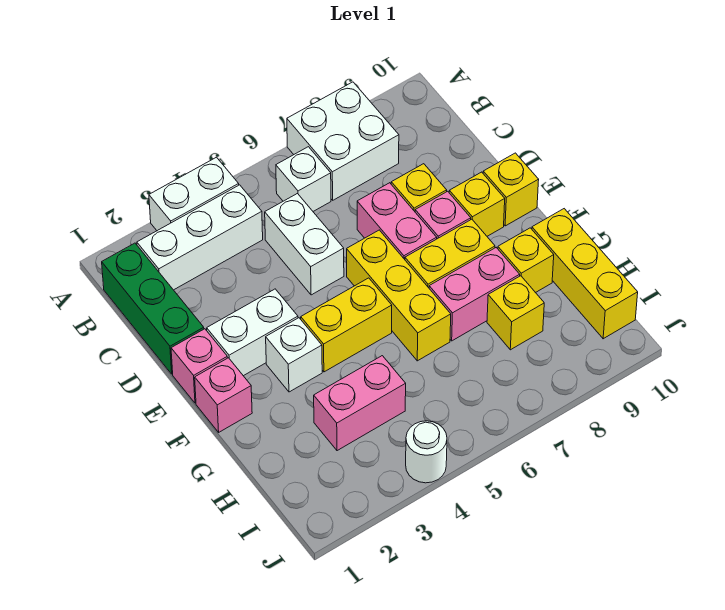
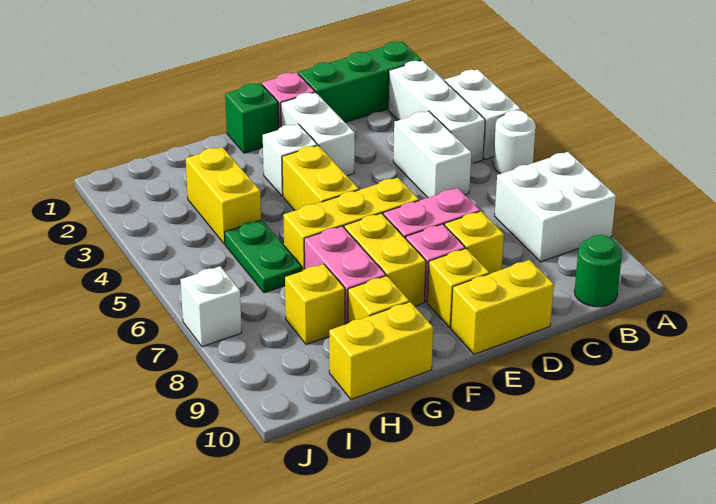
white brick B6 level 1 -> white brick J7 level 1
none -> green round brick B10 level 1
white brick C5:D5 level 1 -> white brick C4:C5 level 1
yellow brick E10 level 1 -> yellow brick D10:E10 level 1
pink brick F1 level 1 -> green brick F1 level 1
yellow brick G10:I10 level 1 -> yellow brick G10:H10 level 1
pink brick H3:H4 level 1 -> yellow brick H3:H4 level 1
none -> green plate H5:H6 level 1
white round brick J4 level 1 -> white round brick A5 level 1

